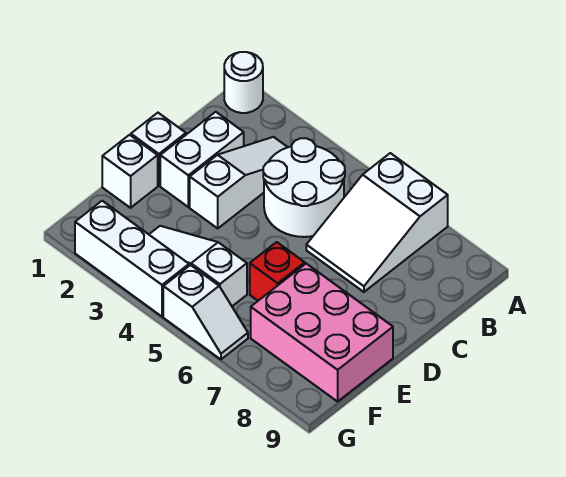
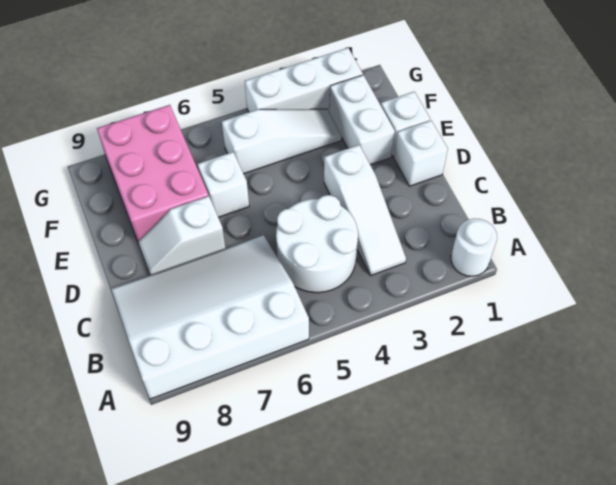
white slope A6:C7 level 1 top A -> white slope A6:C9 level 1 top A
white brick C2:D2 level 1 -> white brick E2:F2 level 1
red brick E6 level 1 -> white brick E6 level 1
pink brick E7:F9 level 1 -> pink brick E7:G8 level 1
white slope G5:G6 level 1 top 5 -> white slope D7:D8 level 1 top 7

